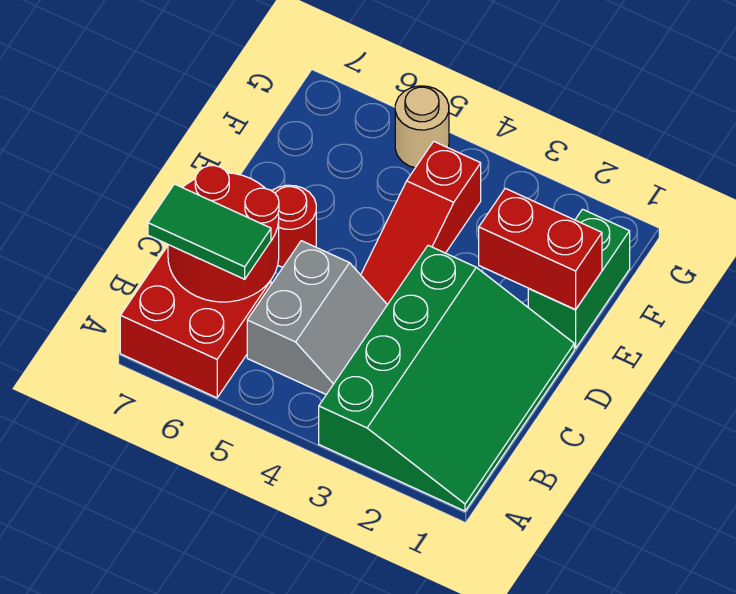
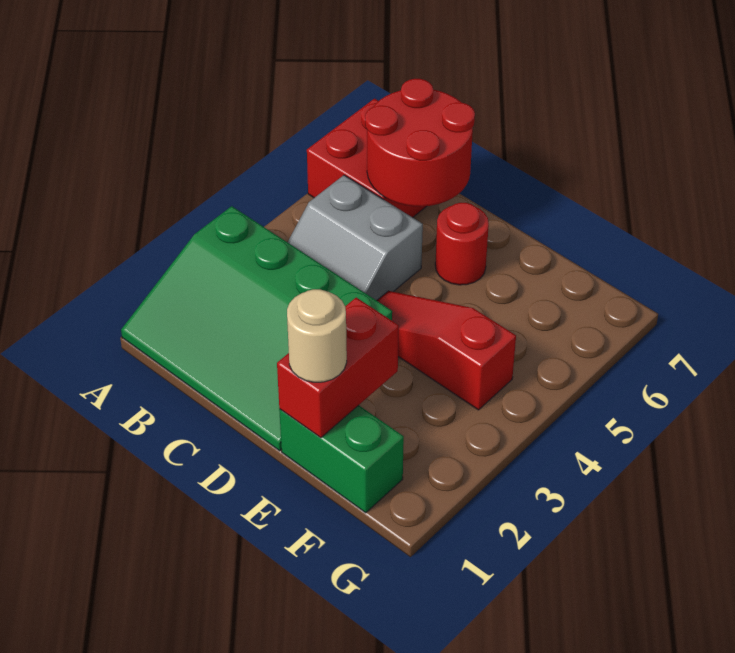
green tile B6:B7 level 3 -> none
tan round brick G5 level 1 -> tan round brick E1 level 3

